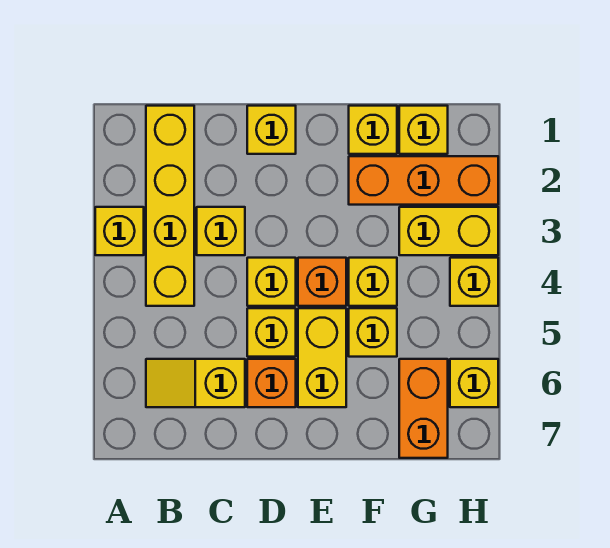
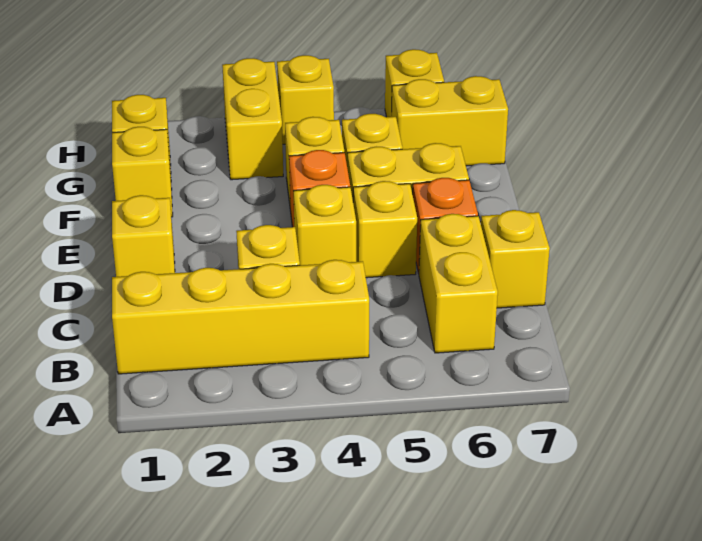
yellow brick A3 level 1 -> yellow brick C7 level 1
yellow slope B6:C6 level 1 top C -> yellow brick B6:C6 level 1
orange brick F2:H2 level 1 -> none
orange brick G6:G7 level 1 -> yellow brick G6:G7 level 1

